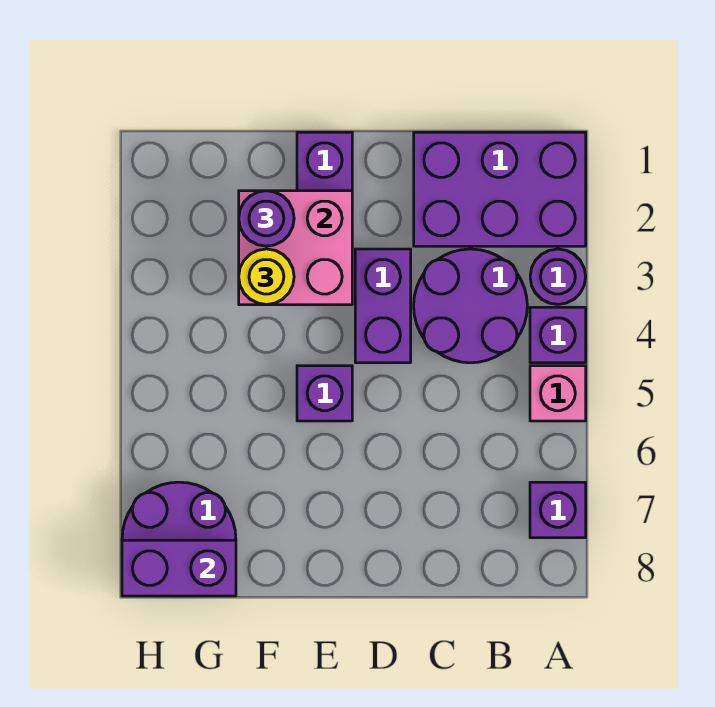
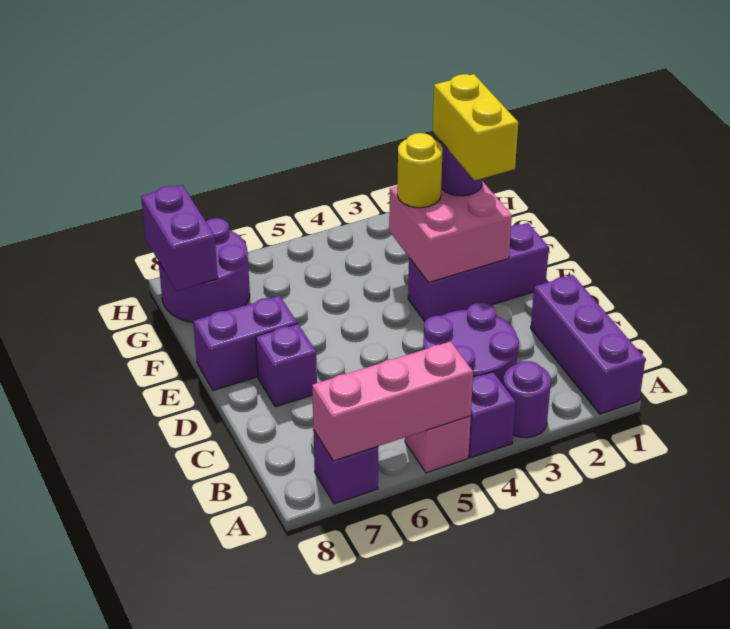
purple brick A1:C2 level 1 -> purple brick A1:C1 level 1
none -> pink brick A5:A7 level 2
purple brick D3:D4 level 1 -> purple brick E7:E8 level 1
none -> yellow brick E2:F2 level 4
purple brick E5 level 1 -> purple brick D7 level 1

